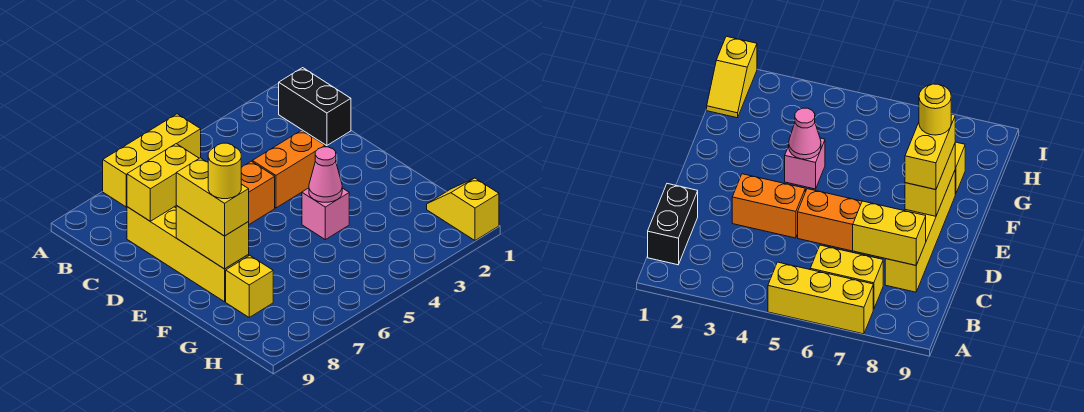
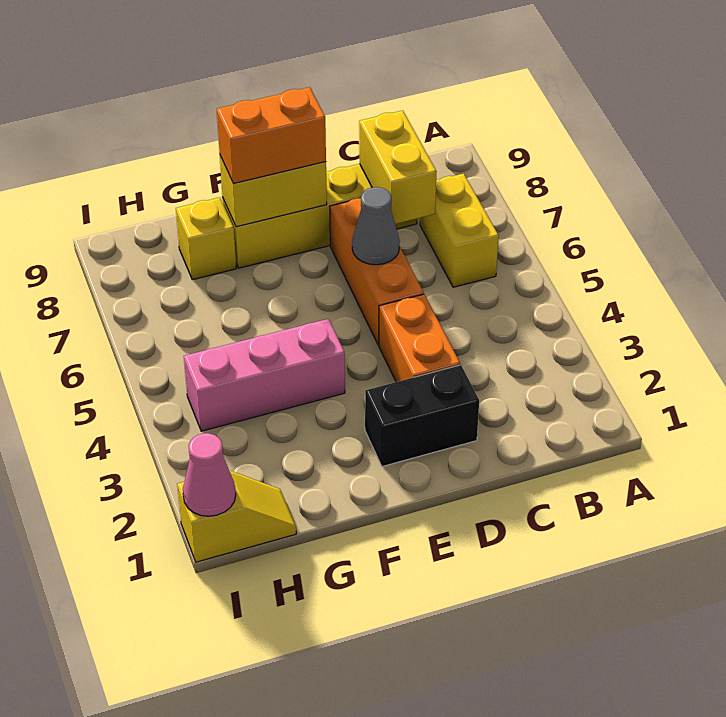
yellow brick A5:A7 level 1 -> none
black brick B1:C1 level 1 -> black brick D2:E2 level 1
none -> grey cone D6 level 2
yellow brick E8:F8 level 3 -> orange brick E8:F8 level 3
pink brick F4 level 1 -> pink brick F4:H4 level 1
pink cone F4 level 2 -> pink cone I1 level 2
yellow round brick F8 level 4 -> none

